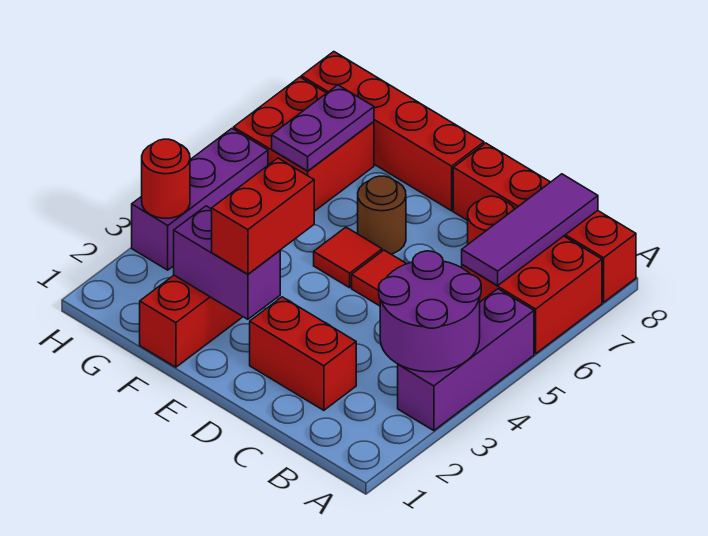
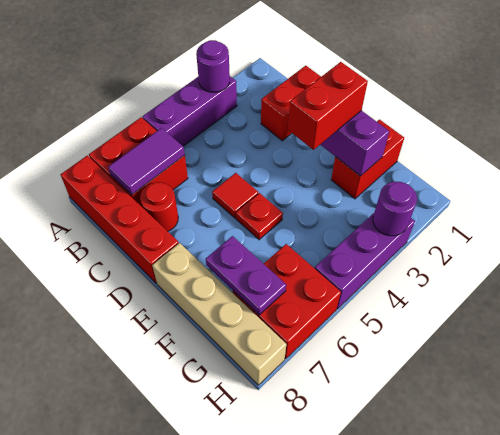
purple round brick A3:B4 level 2 -> purple round brick A3 level 2
purple tile B6:B8 level 2 -> purple tile B6:B7 level 2
red brick C2:D2 level 1 -> red brick C1:C2 level 1
red tile E5 level 1 -> red plate E5 level 1
brown round brick E6 level 1 -> none
red brick E8:H8 level 1 -> tan brick E8:H8 level 1
purple plate G6:G7 level 2 -> purple plate F7:G7 level 2
red round brick H3 level 2 -> purple round brick H3 level 2

